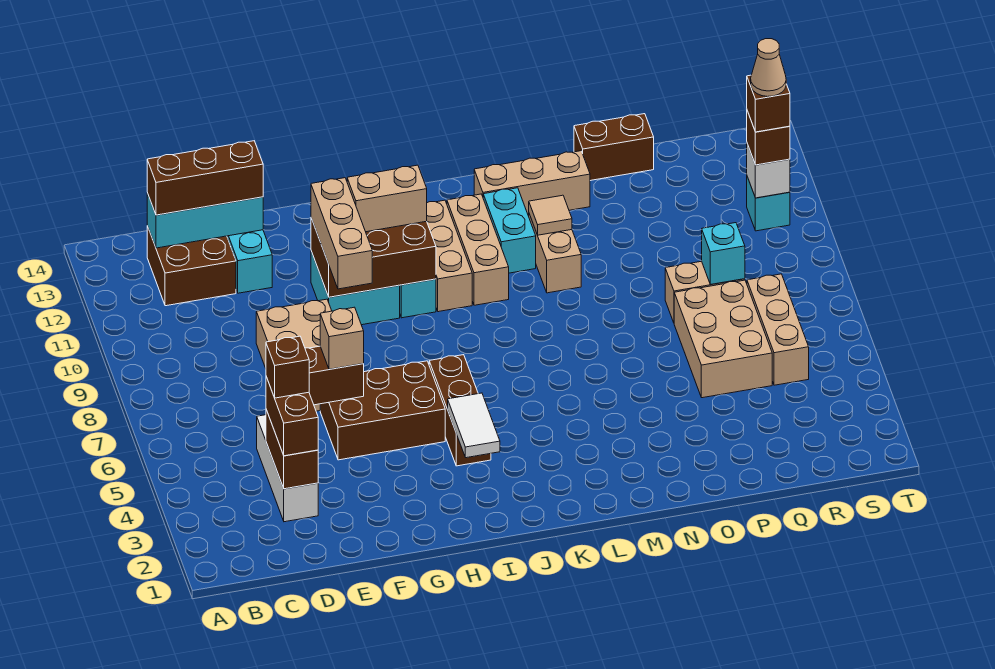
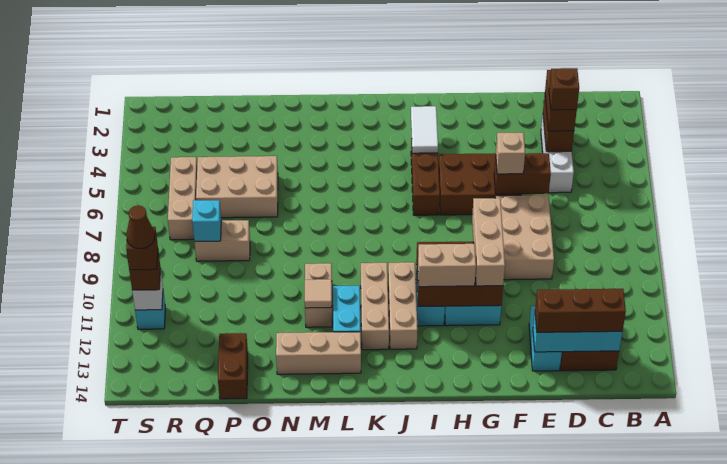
brown brick O14:P14 level 1 -> brown brick P13:P14 level 1
tan brick P5:Q7 level 1 -> tan brick O5:Q6 level 1
tan cone S11 level 5 -> brown cone S11 level 5

